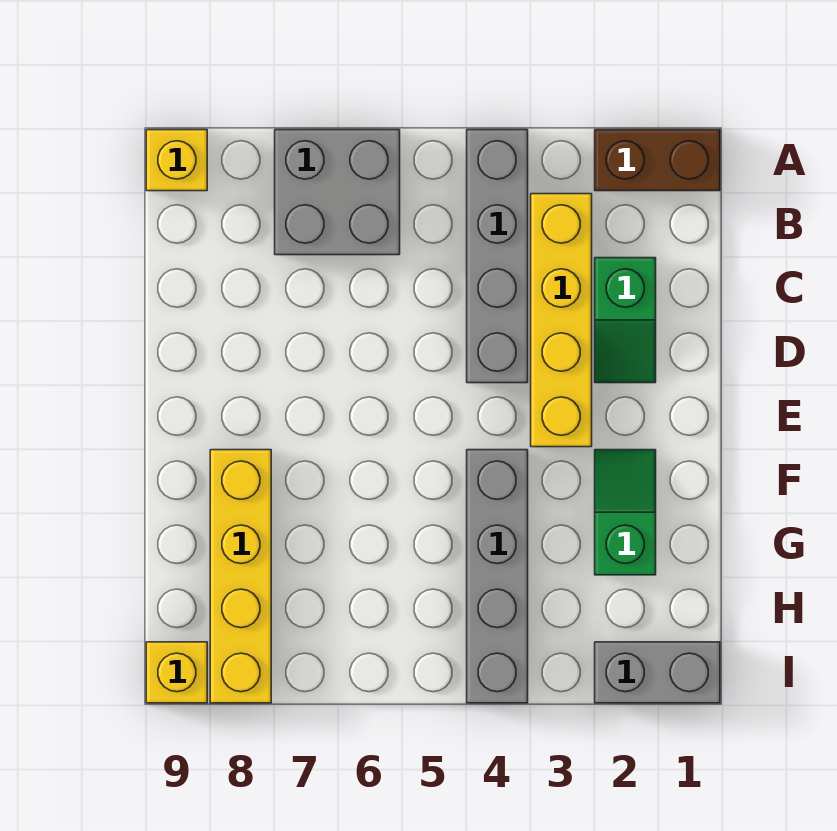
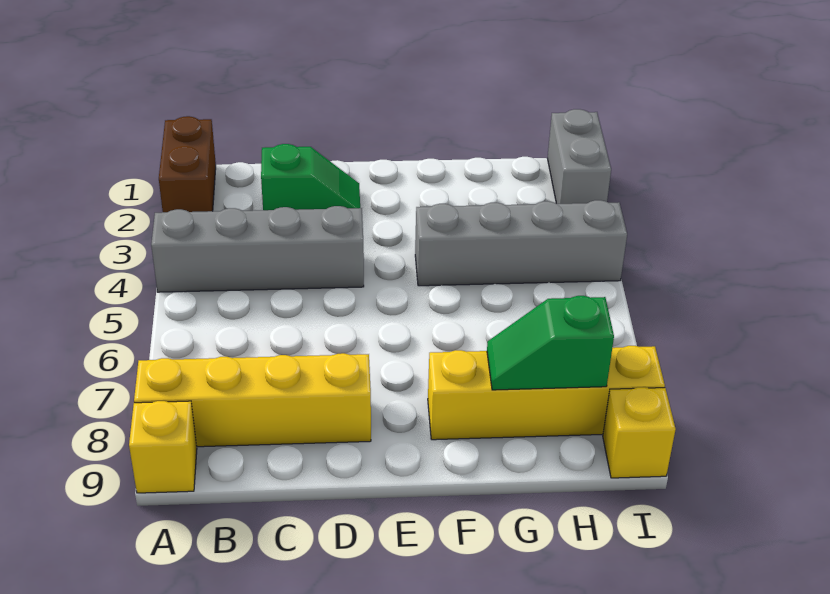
grey brick A6:B7 level 1 -> none
yellow brick B3:E3 level 1 -> yellow brick A8:D8 level 1
green slope F2:G2 level 1 top G -> green slope G8:H8 level 2 top H

